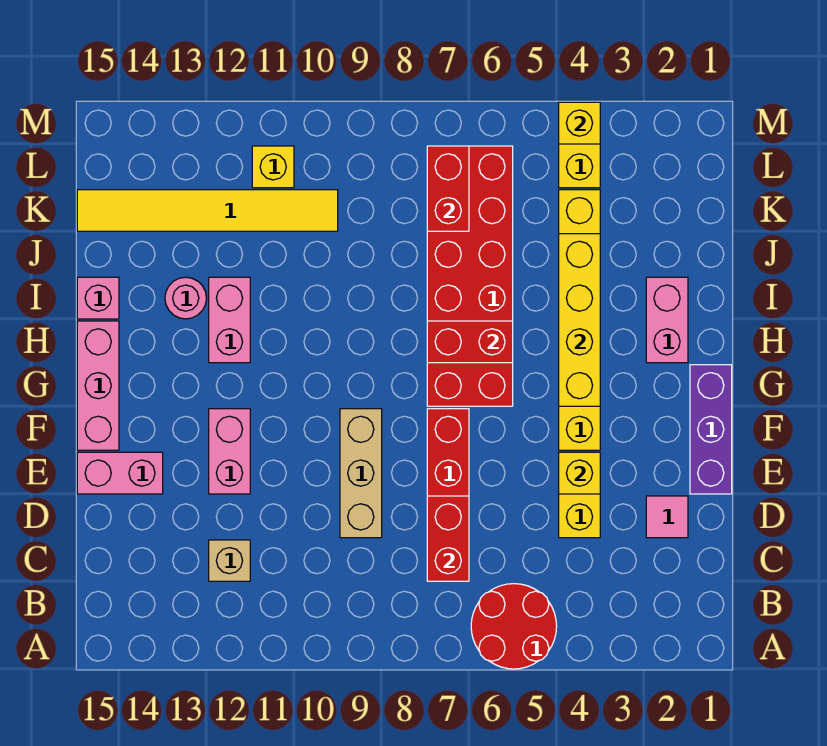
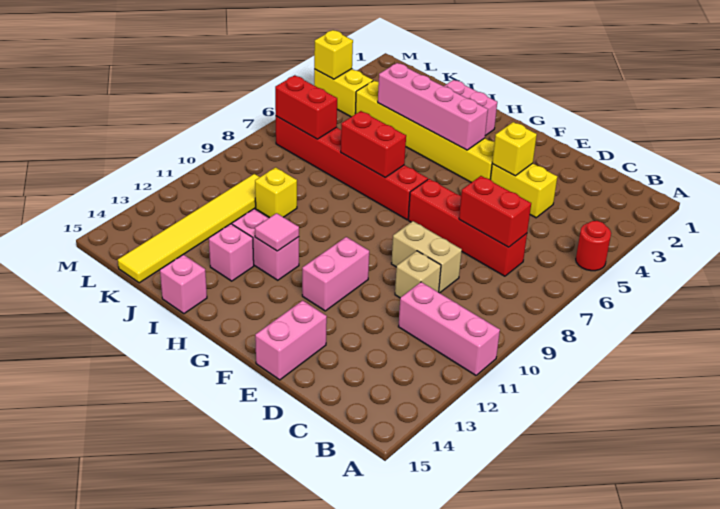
red round brick A5:B6 level 1 -> red round brick A5 level 1
tan brick C12 level 1 -> tan brick D10 level 1
pink tile D2 level 1 -> pink tile H12 level 2
tan brick D9:F9 level 1 -> tan brick D9:E9 level 1
purple brick E1:G1 level 1 -> none
pink brick E12:F12 level 1 -> pink brick F11:F12 level 1
pink brick F15:H15 level 1 -> pink brick A11:C11 level 1
yellow brick G4:J4 level 2 -> pink brick G4:J4 level 2
red brick G6:L7 level 1 -> red brick G7:L7 level 1
red brick H6:H7 level 2 -> red brick H7:I7 level 2
pink round brick I13 level 1 -> pink brick I13 level 1
yellow brick L11 level 1 -> yellow brick J10 level 1

